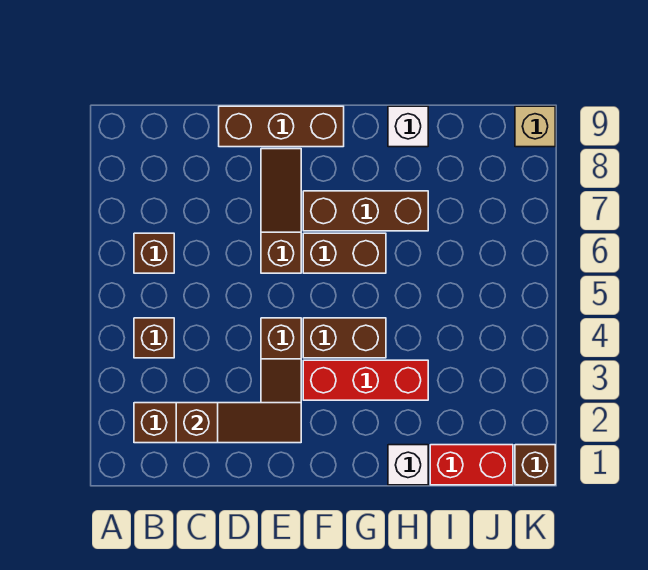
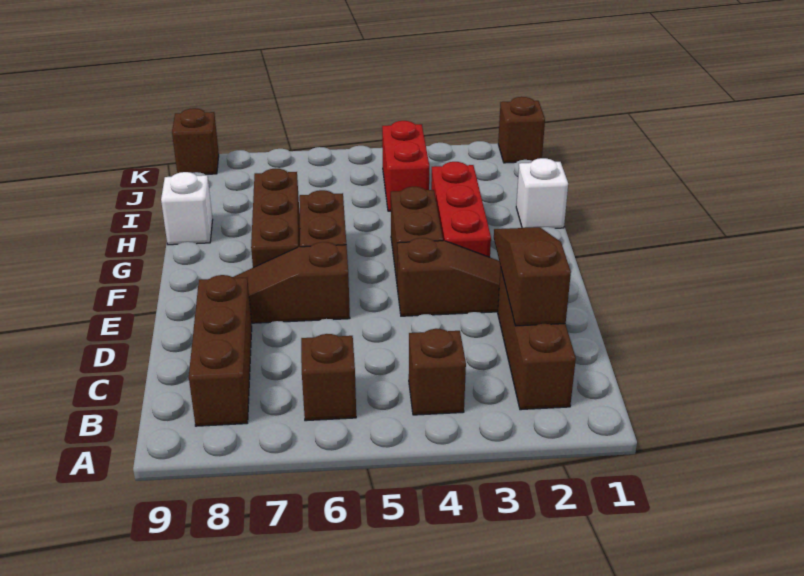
brown brick D9:F9 level 1 -> brown brick B8:D8 level 1
red brick I1:J1 level 1 -> red brick I4:J4 level 1
tan brick K9 level 1 -> brown brick K9 level 1

